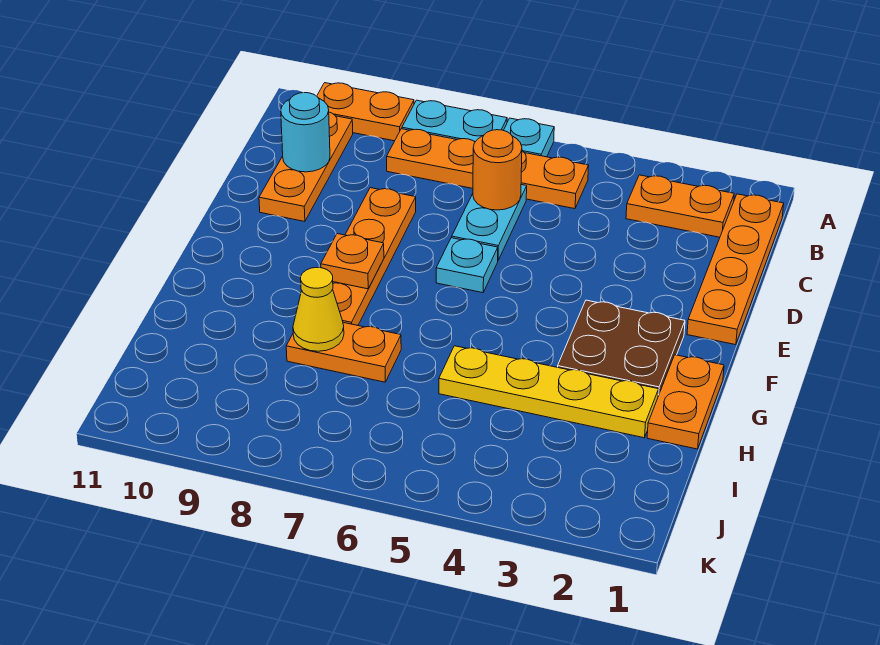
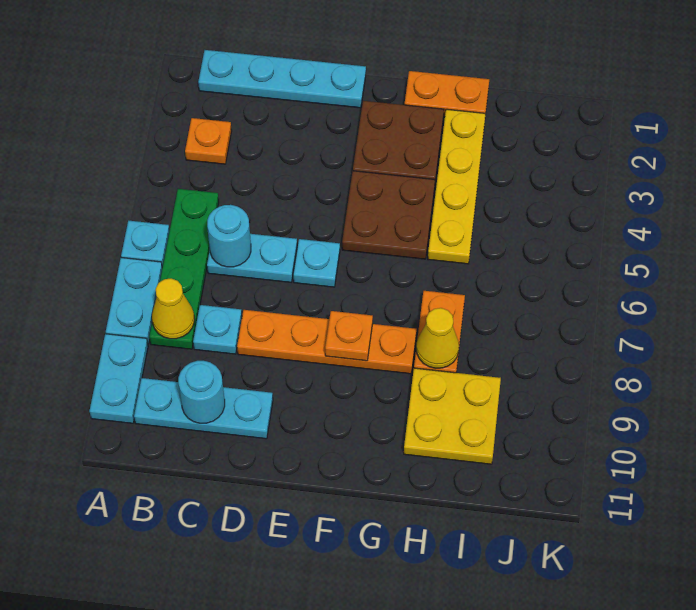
orange plate A9:A10 level 1 -> cyan plate A9:A10 level 1
orange plate B1:E1 level 1 -> cyan plate B1:E1 level 1
orange plate B2:B3 level 1 -> orange plate B3 level 1
orange plate B5:B8 level 1 -> green plate B5:B8 level 1
none -> yellow cone B8 level 2
orange plate B10:D10 level 1 -> cyan plate B10:D10 level 1
orange round brick C6 level 2 -> cyan round brick C6 level 2
none -> cyan plate C8 level 1
none -> brown plate F4:G5 level 1
none -> yellow plate H9:I10 level 1

